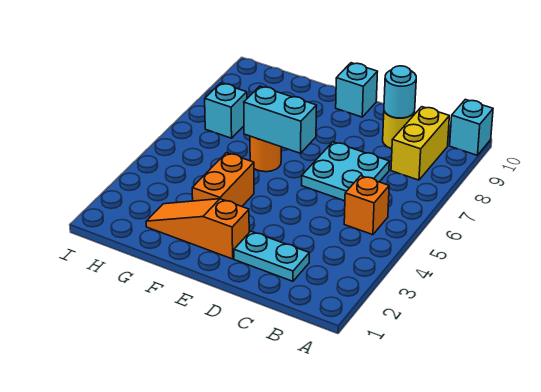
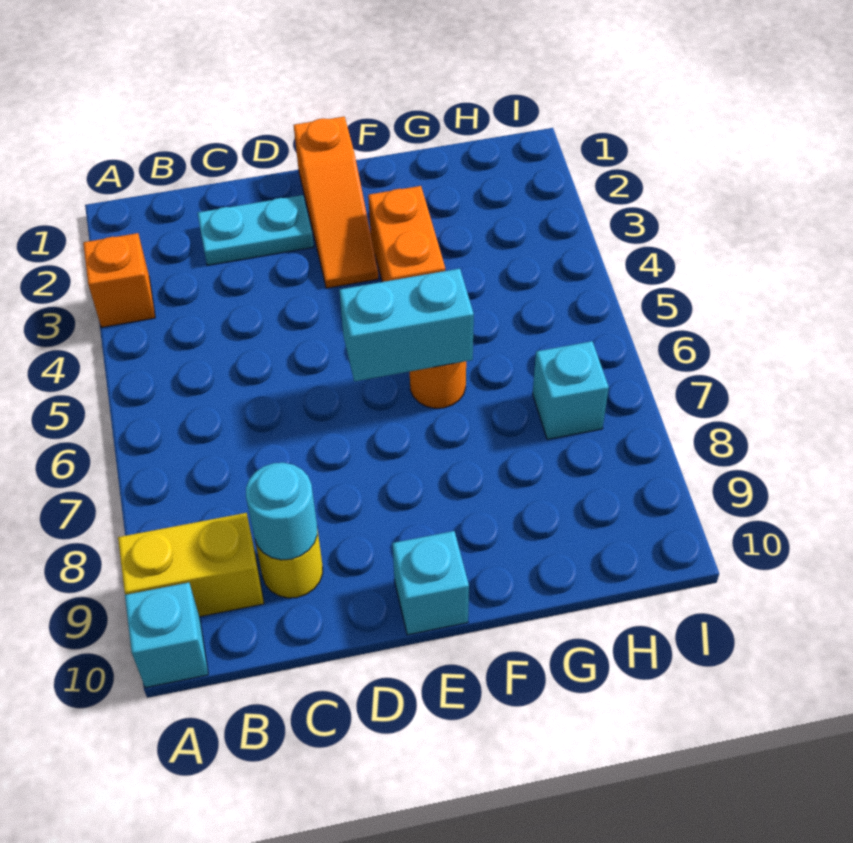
orange brick B5 level 1 -> orange brick A3 level 1
yellow brick B8:B9 level 1 -> yellow brick A9:B9 level 1
cyan plate C6:D7 level 1 -> none
orange slope E2:G2 level 1 top E -> orange slope E1:E3 level 1 top 1

